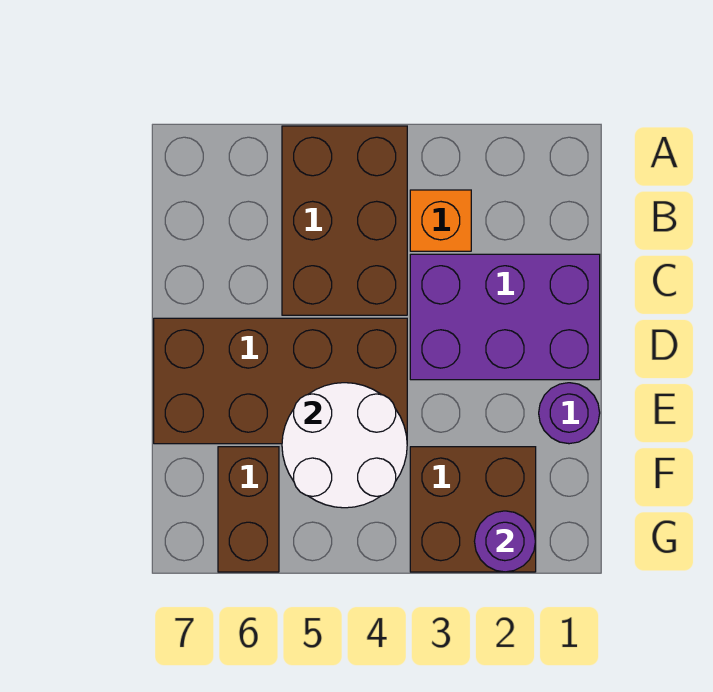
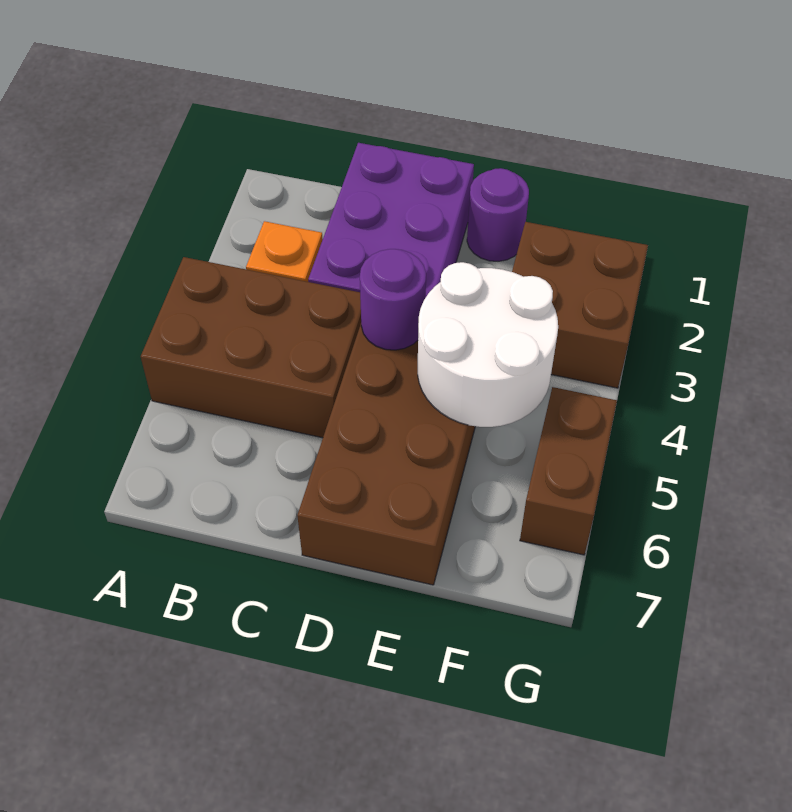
brown brick F6:G6 level 1 -> brown brick G5:G6 level 1
purple round brick G2 level 2 -> purple round brick D4 level 2

